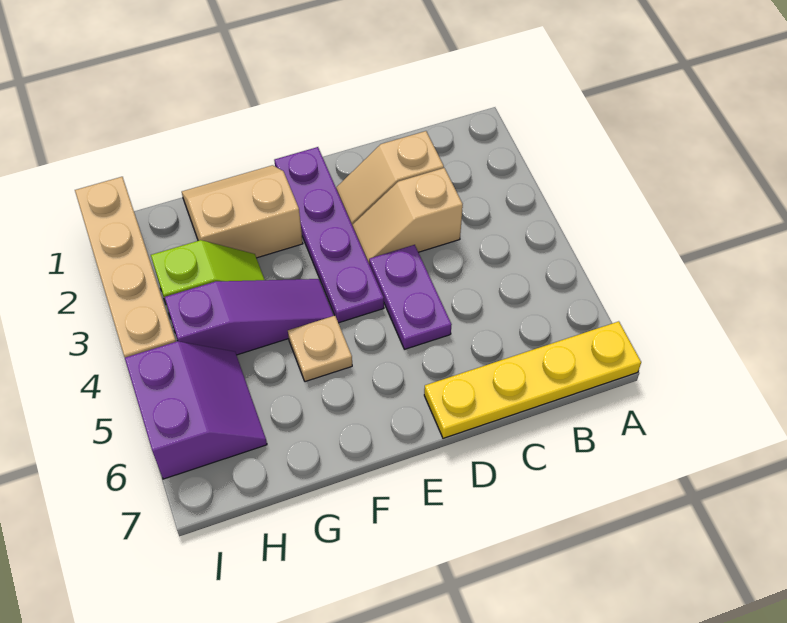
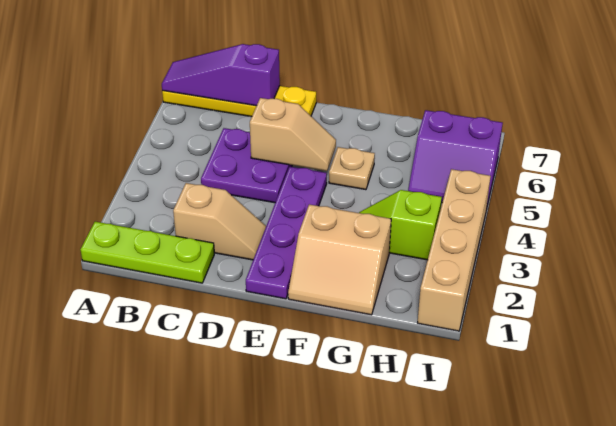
none -> lime plate A1:C1 level 1
tan slope C3:D3 level 1 top C -> tan slope D5:E5 level 2 top D
purple plate D4:D5 level 1 -> purple plate C4:D5 level 1
purple slope F4:H4 level 1 top H -> purple slope A7:C7 level 2 top C
purple slope H5:I6 level 1 top I -> purple slope H5:I6 level 1 top 6

